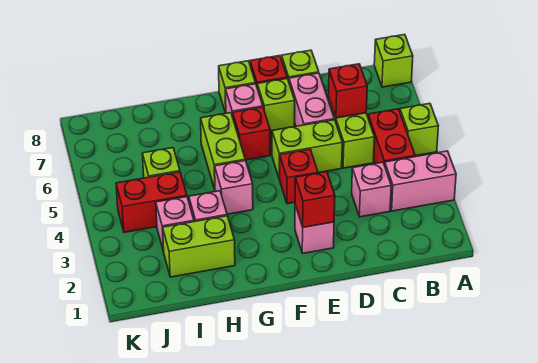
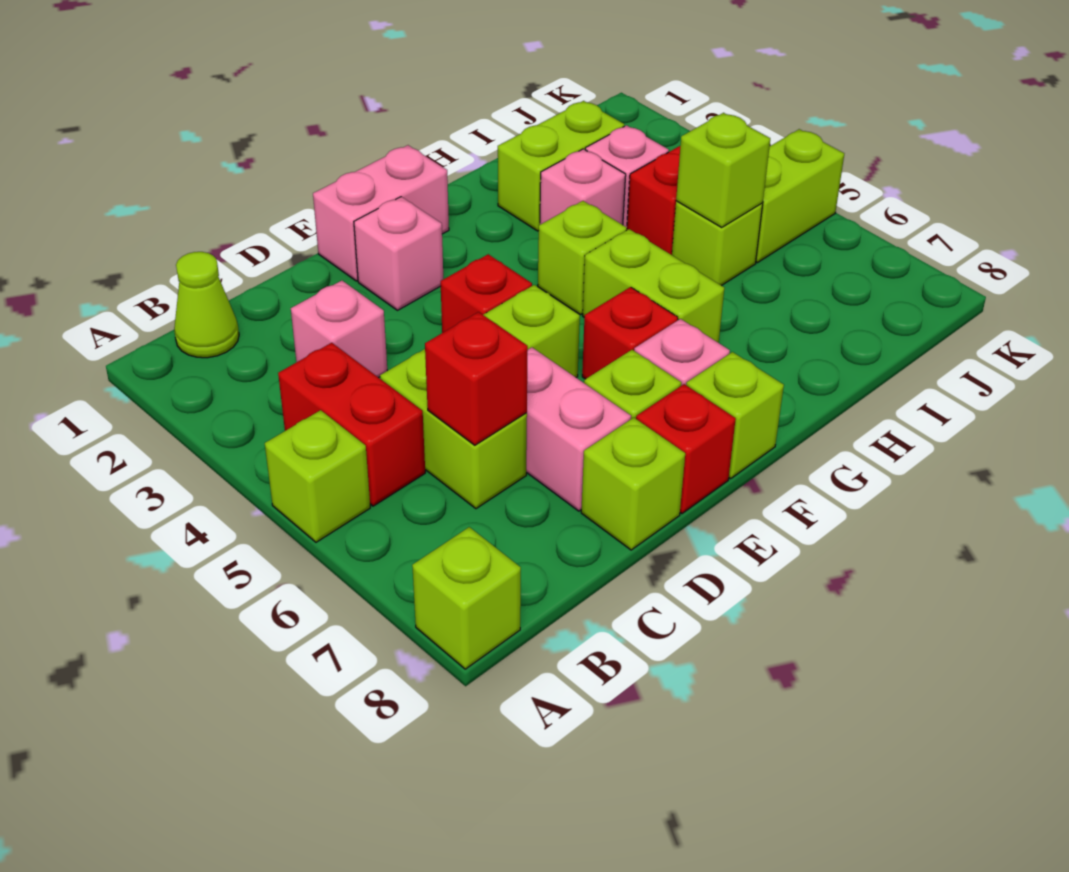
pink brick A3:B3 level 1 -> pink brick E1:F1 level 1
none -> lime cone B1 level 1
red brick E2 level 2 -> none
pink brick G4 level 1 -> lime brick G4 level 1
none -> lime brick I5 level 2
none -> lime brick J5:K5 level 1

